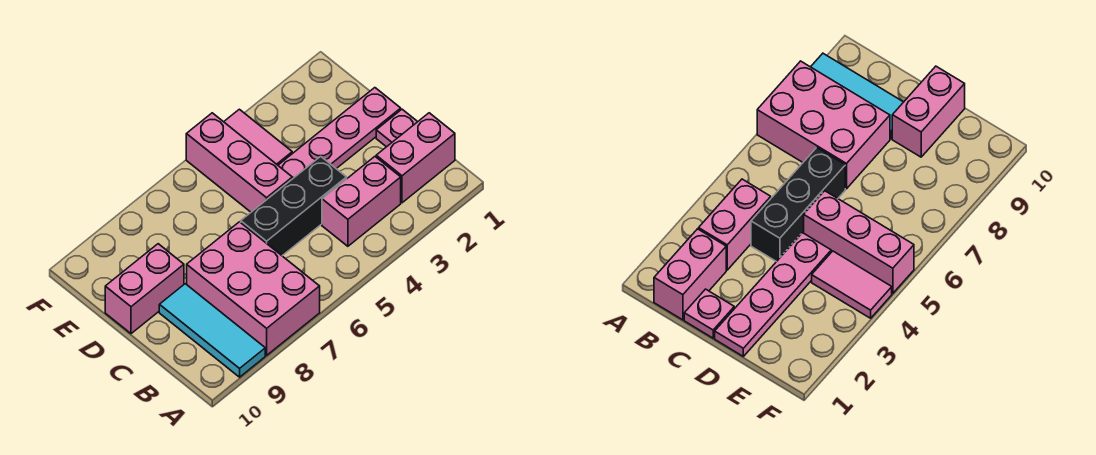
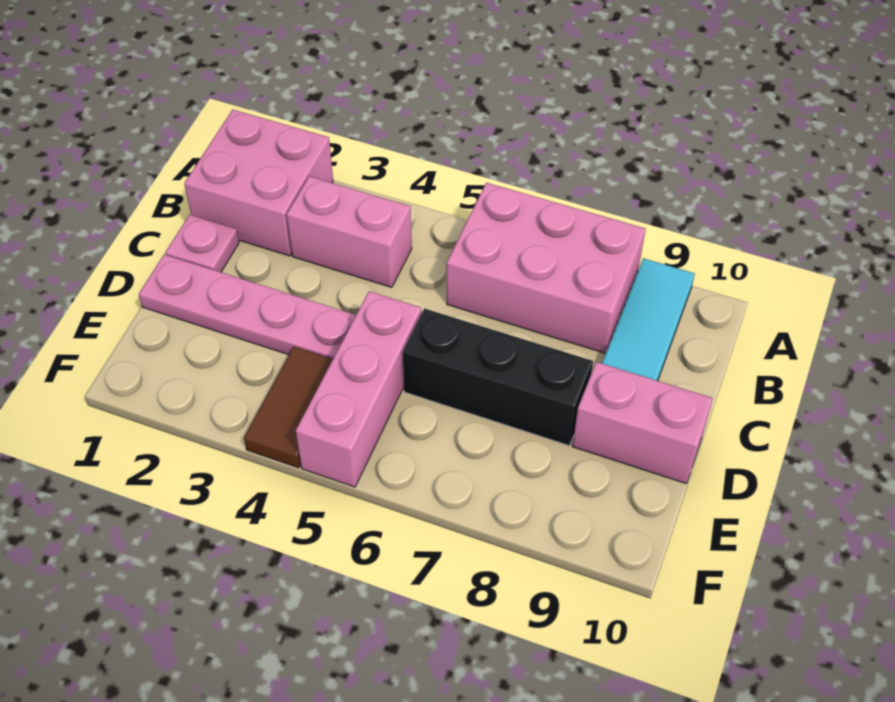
pink brick A7:C8 level 1 -> pink brick A6:B8 level 1
pink brick B1:B2 level 1 -> pink brick A1:B2 level 1
black brick C4:C6 level 1 -> black brick D6:D8 level 1
pink tile E4:F4 level 1 -> brown tile E4:F4 level 1

